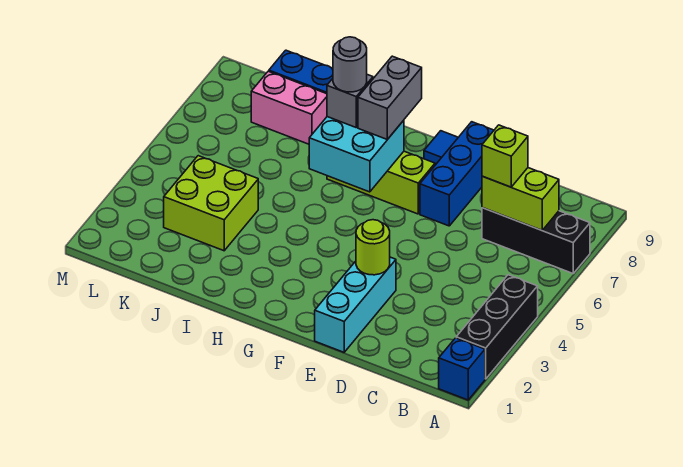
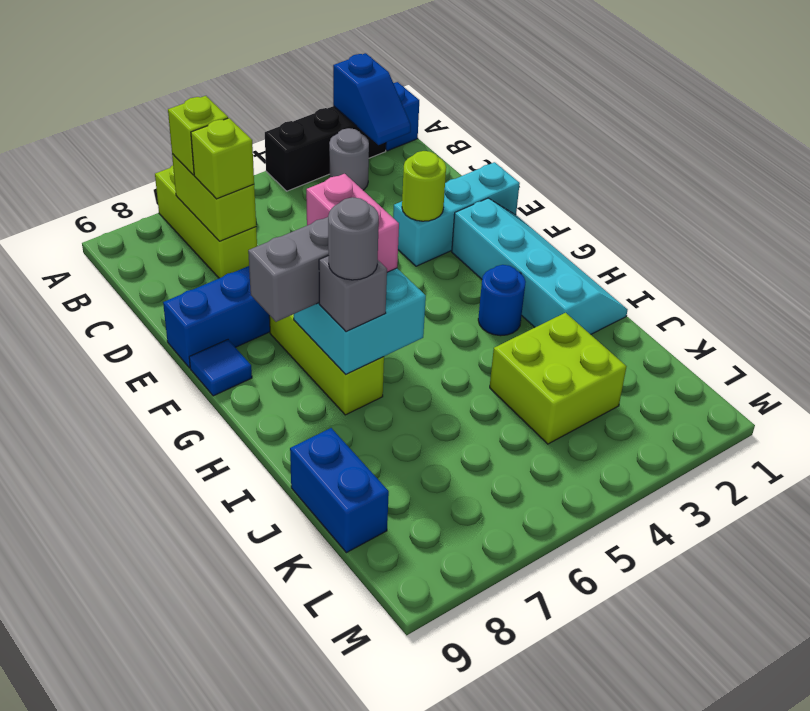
none -> blue slope A2:B2 level 2 top A
black brick A7:C7 level 1 -> lime brick A7:C7 level 1
none -> grey round brick B3 level 1
none -> lime brick B7 level 3
none -> cyan slope F1:I2 level 1 top 2
none -> blue round brick H3 level 1
pink brick J8:K8 level 1 -> pink brick F6:G6 level 3

